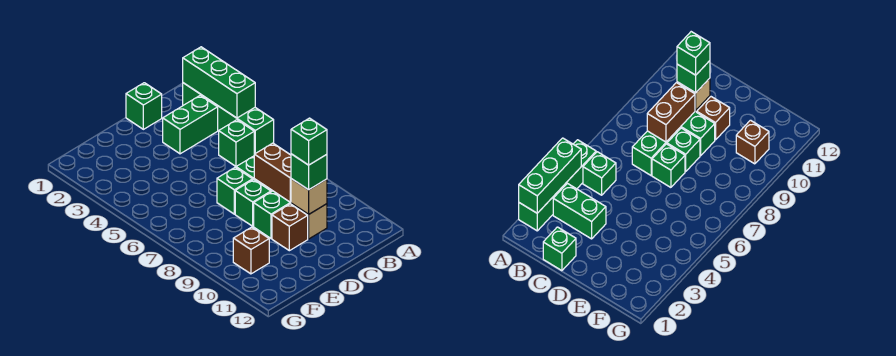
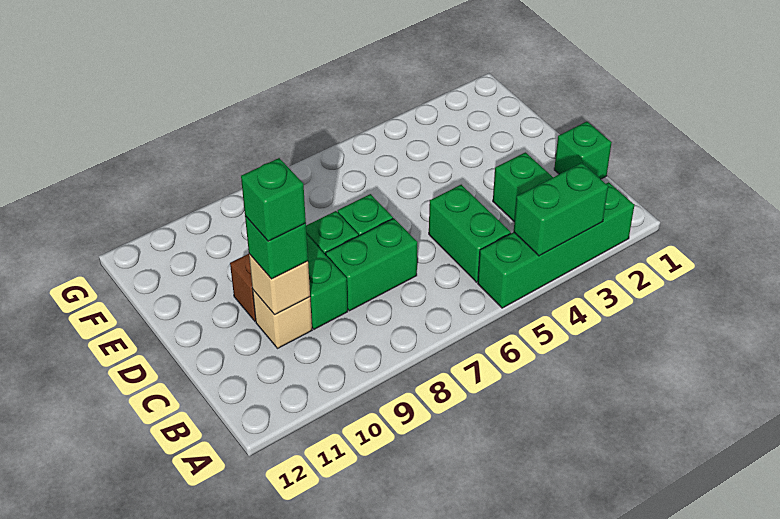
green brick A2:A4 level 2 -> green brick A3:A4 level 2
green brick B5 level 1 -> green brick B5:C5 level 1
brown brick C8:C9 level 2 -> none
brown brick F10 level 1 -> none

